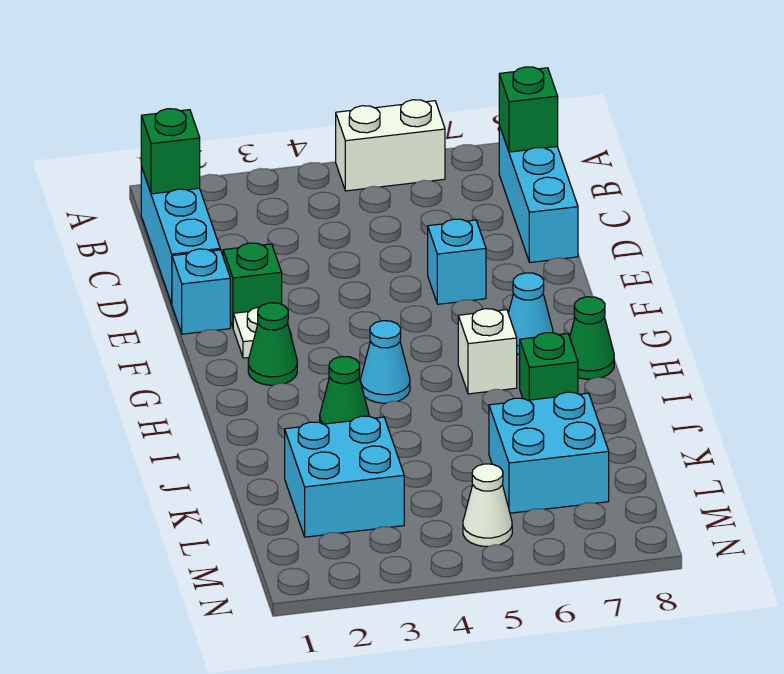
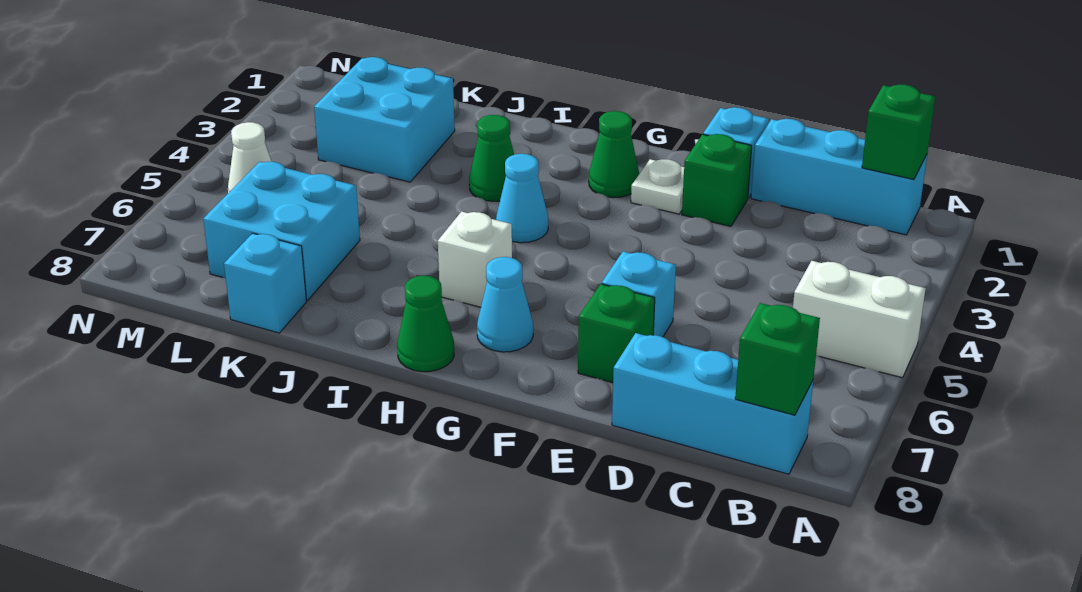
white brick A5:A6 level 1 -> white brick A5:B5 level 1
green brick I7 level 1 -> green brick E7 level 1
none -> cyan brick K8 level 1

